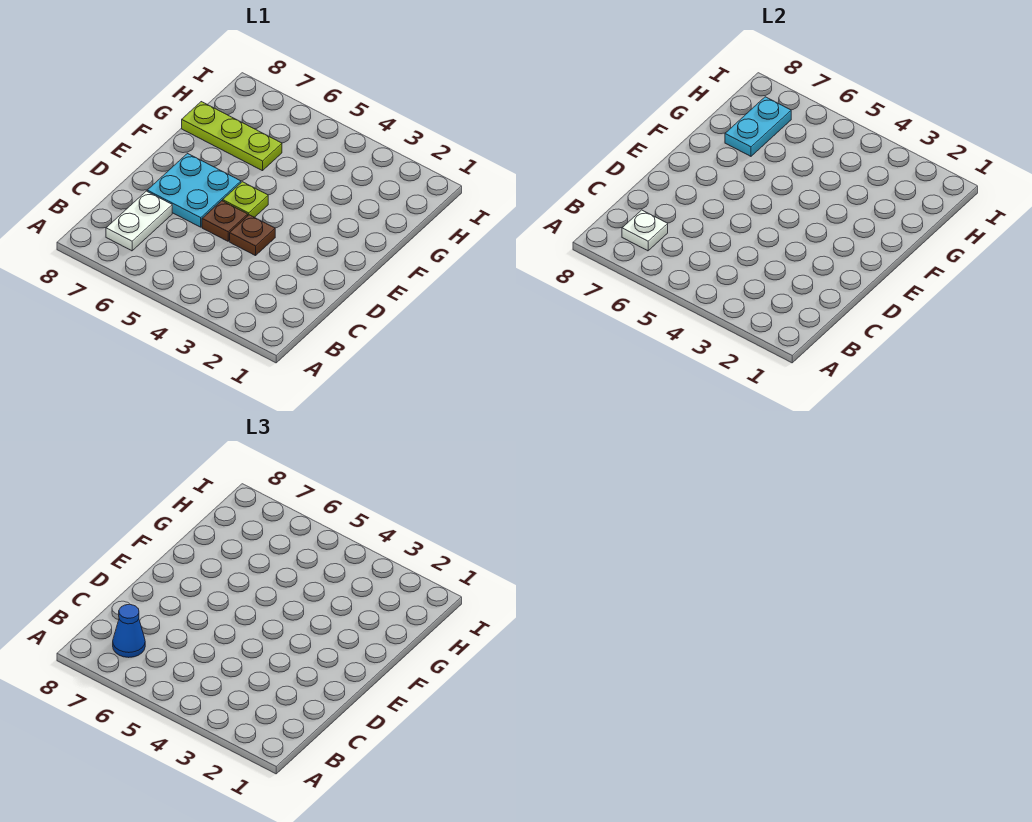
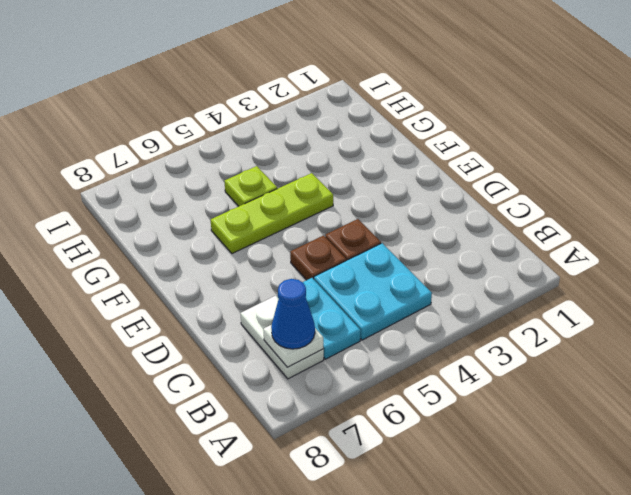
cyan plate D6:E7 level 1 -> cyan plate B4:C5 level 1
lime plate E5 level 1 -> lime plate G5 level 1
lime plate G6:G8 level 1 -> lime plate F4:F6 level 1
cyan plate G7:H7 level 2 -> cyan plate B6:C6 level 1

